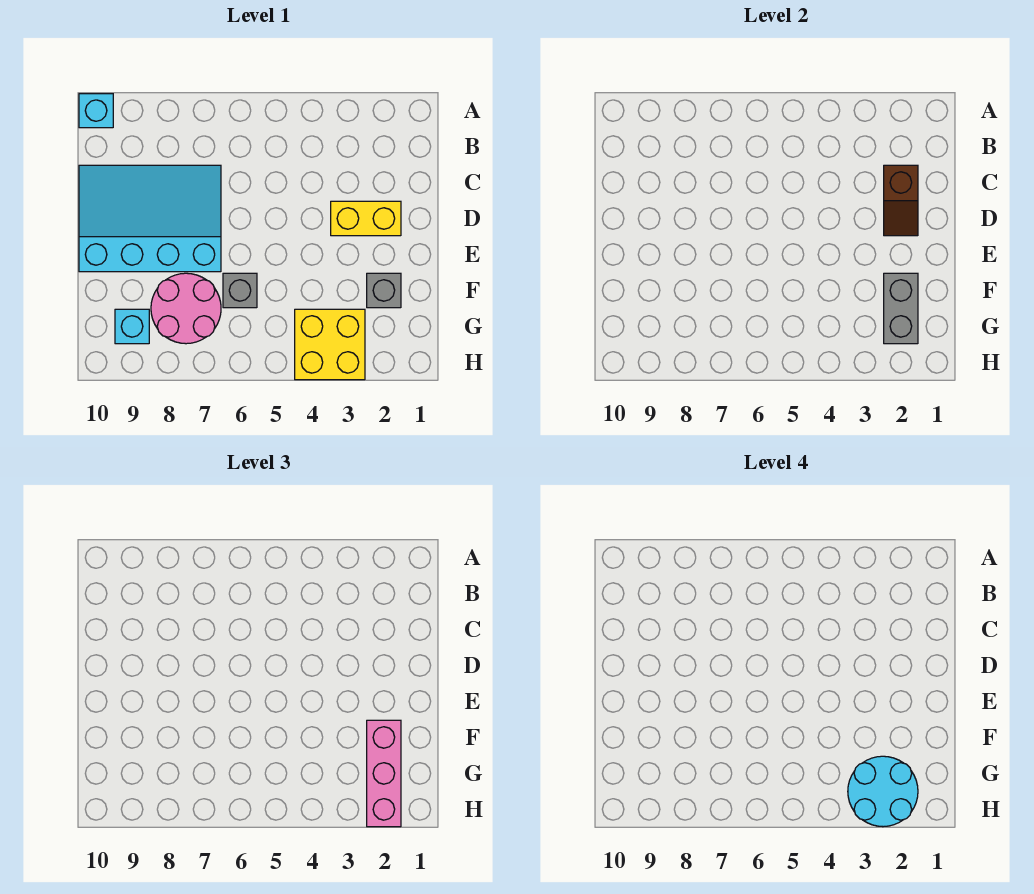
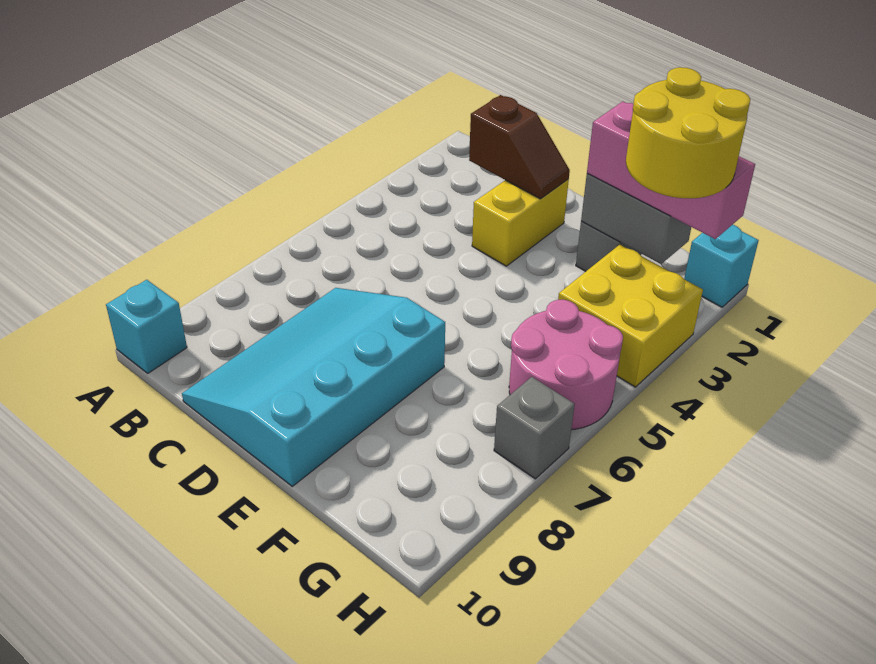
grey brick F6 level 1 -> grey brick H7 level 1
pink round brick F7:G8 level 1 -> pink round brick G5:H6 level 1
cyan round brick G2:H3 level 4 -> yellow round brick G2:H3 level 4
cyan brick G9 level 1 -> cyan brick H1 level 1

